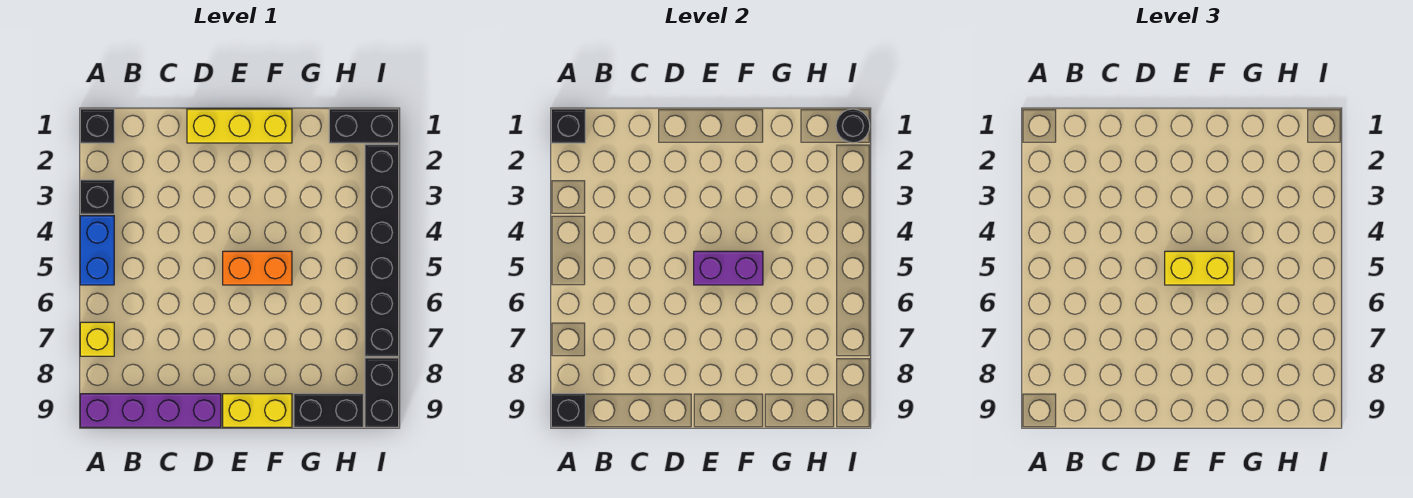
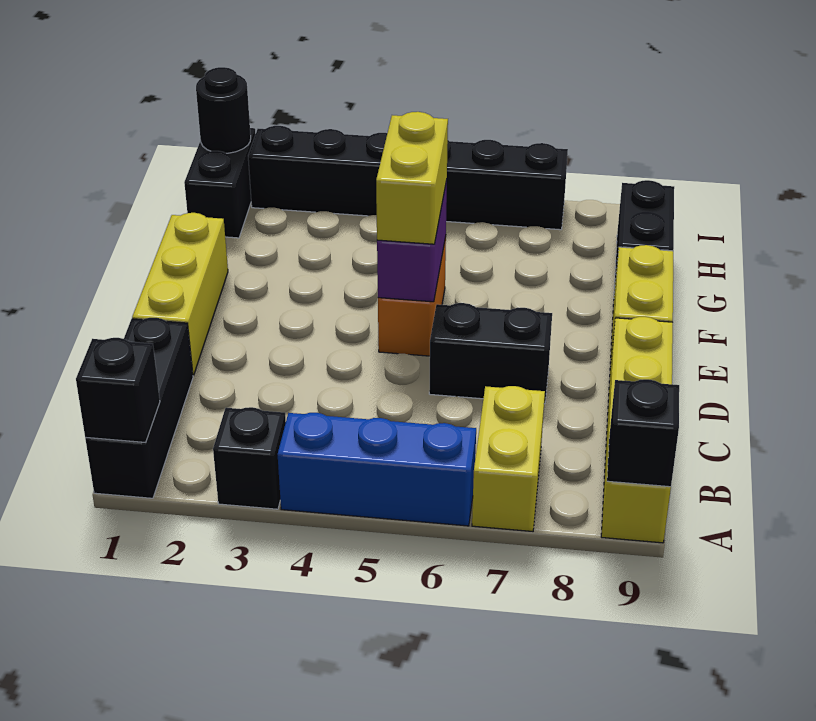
black brick A1 level 1 -> black brick A1:C1 level 1
blue brick A4:A5 level 1 -> blue brick A4:A6 level 1
yellow brick A7 level 1 -> yellow brick A7:B7 level 1
purple brick A9:D9 level 1 -> yellow brick A9:D9 level 1
black brick I8:I9 level 1 -> black brick D6:D7 level 1

